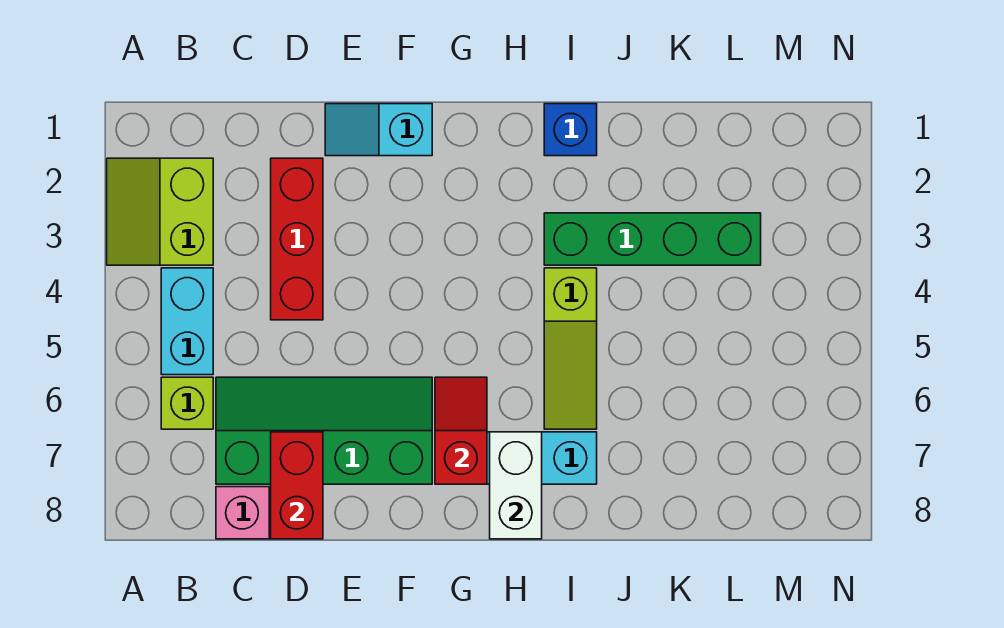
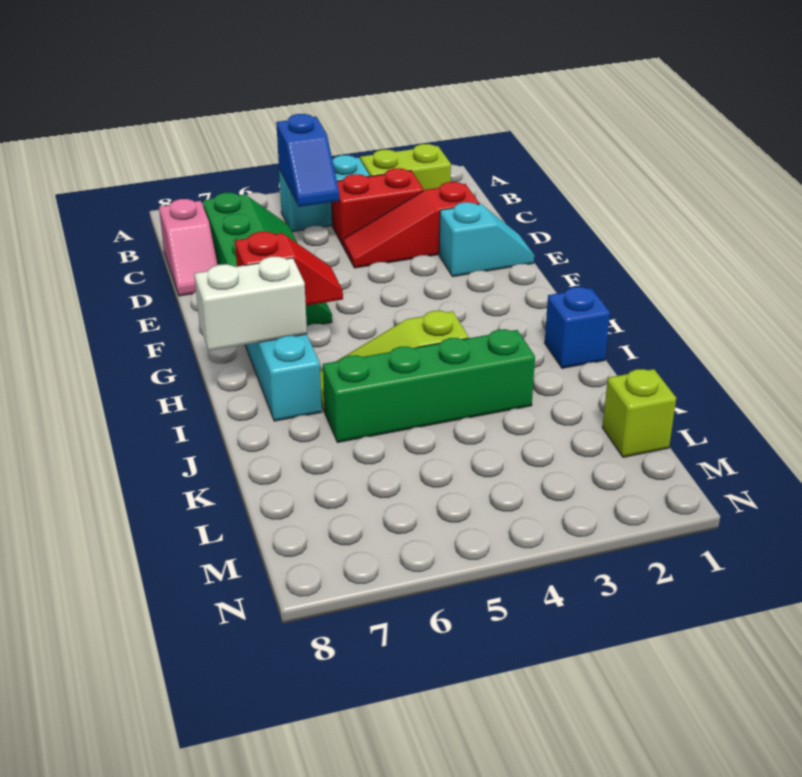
none -> blue slope B5:C5 level 2 top B
lime brick B6 level 1 -> lime brick L1 level 1
red brick D2:D4 level 1 -> red slope D2:D4 level 1 top 2
red brick D7:D8 level 2 -> red brick C3:C4 level 1
cyan slope E1:F1 level 1 top F -> cyan slope E1:E2 level 1 top 2
green brick I3:L3 level 1 -> green brick J3:J6 level 1

